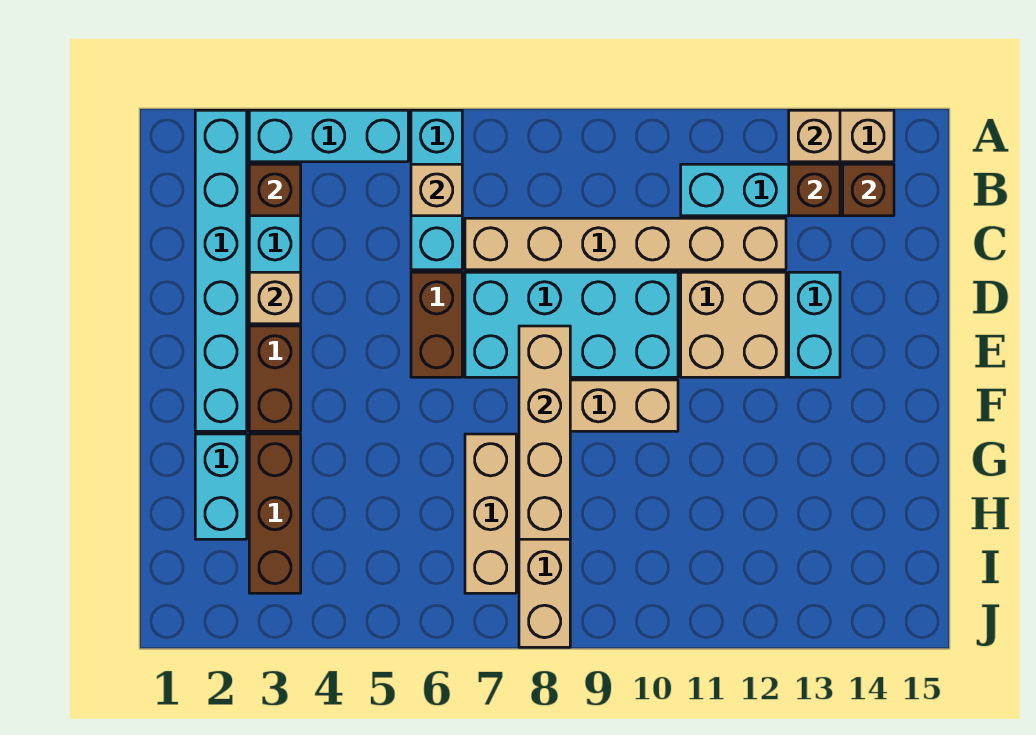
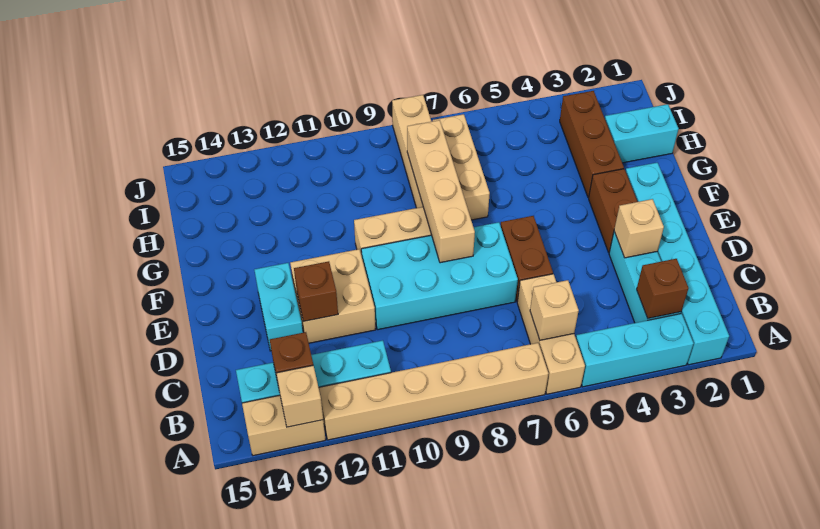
cyan brick A6:C6 level 1 -> tan brick A6:C6 level 1
brown brick B14 level 2 -> brown brick D12 level 2
tan brick C7:C12 level 1 -> tan brick A7:A12 level 1
cyan brick G2:H2 level 1 -> cyan brick H1:H2 level 1

